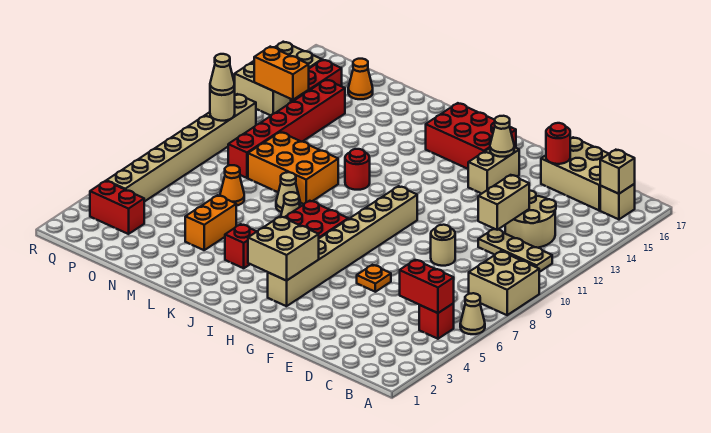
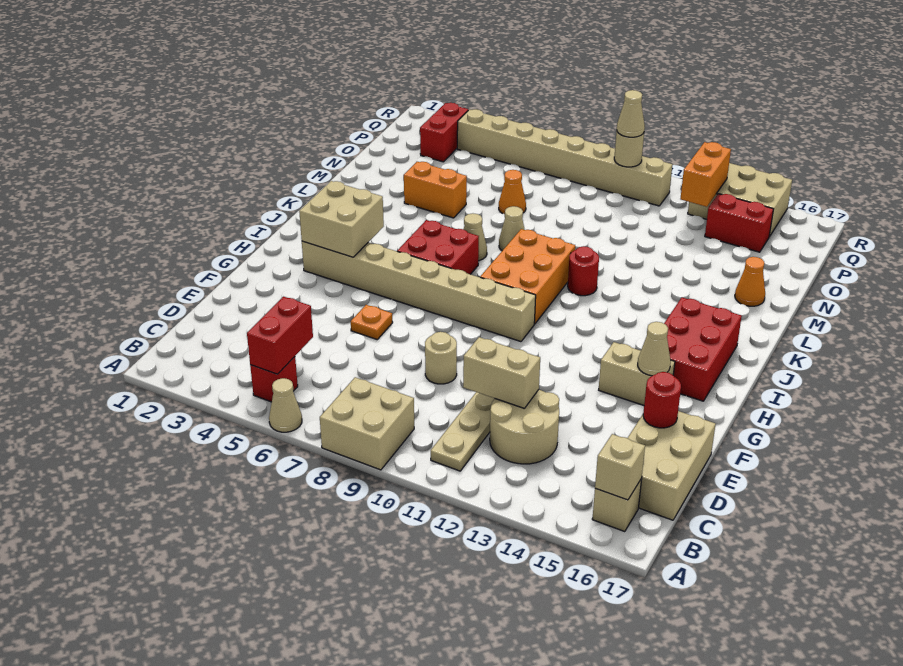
red brick K4 level 1 -> none
orange brick L9:N10 level 1 -> orange brick I9:K10 level 1
red brick O9:O14 level 1 -> none
orange cone O16 level 1 -> orange cone M16 level 1

